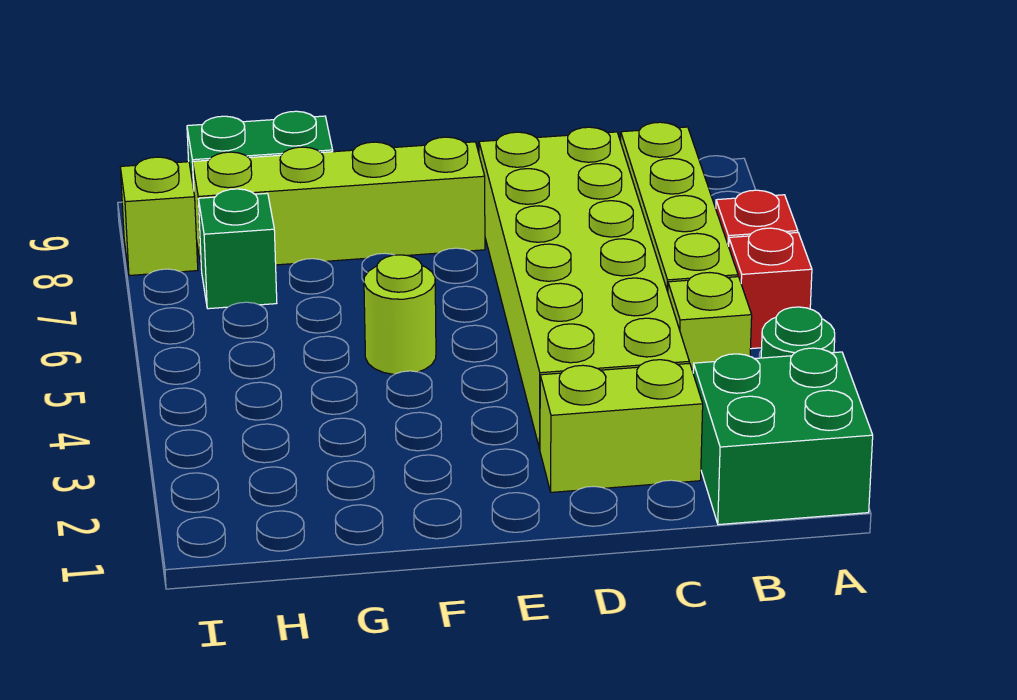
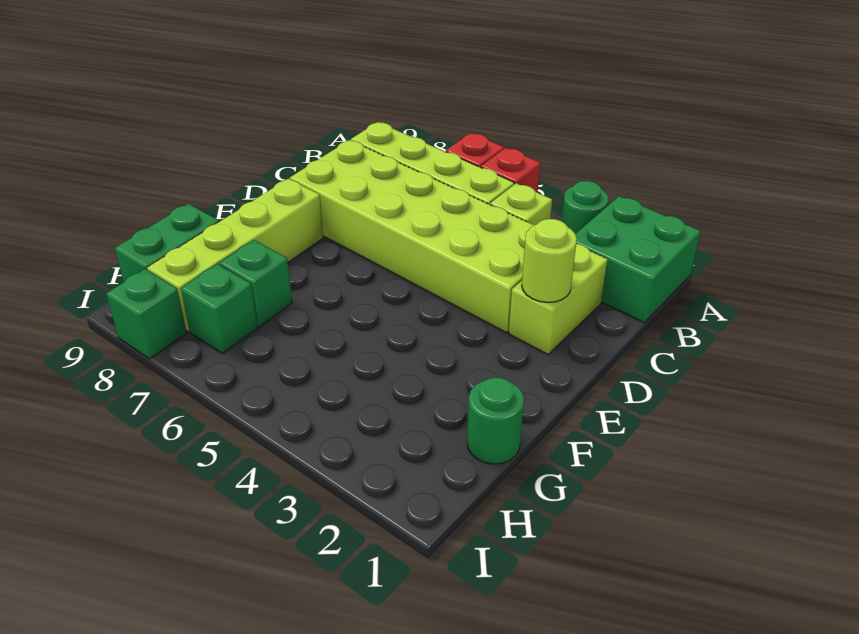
lime round brick F5 level 1 -> lime round brick D2 level 2
none -> green round brick G1 level 1
none -> green brick G7 level 1
lime brick I8 level 1 -> green brick I8 level 1

